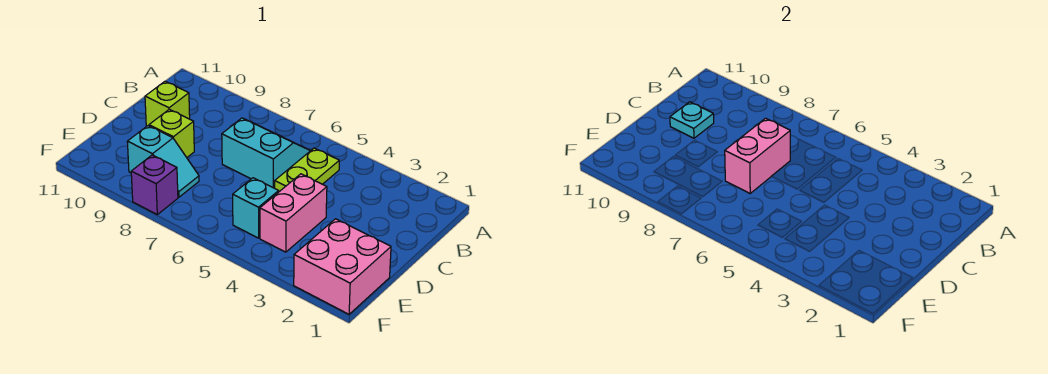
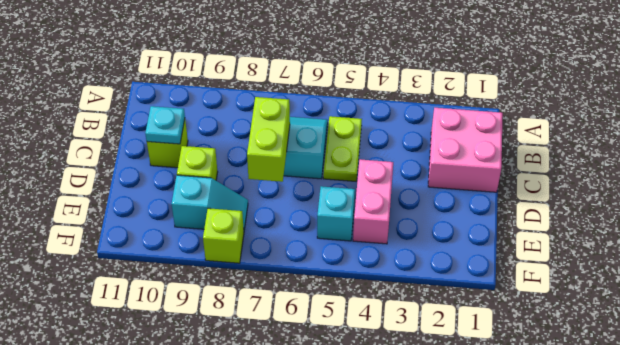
pink brick C7:D7 level 2 -> lime brick C7:D7 level 2
pink brick E1:F2 level 1 -> pink brick B1:C2 level 1
purple brick F8 level 1 -> lime brick F8 level 1

